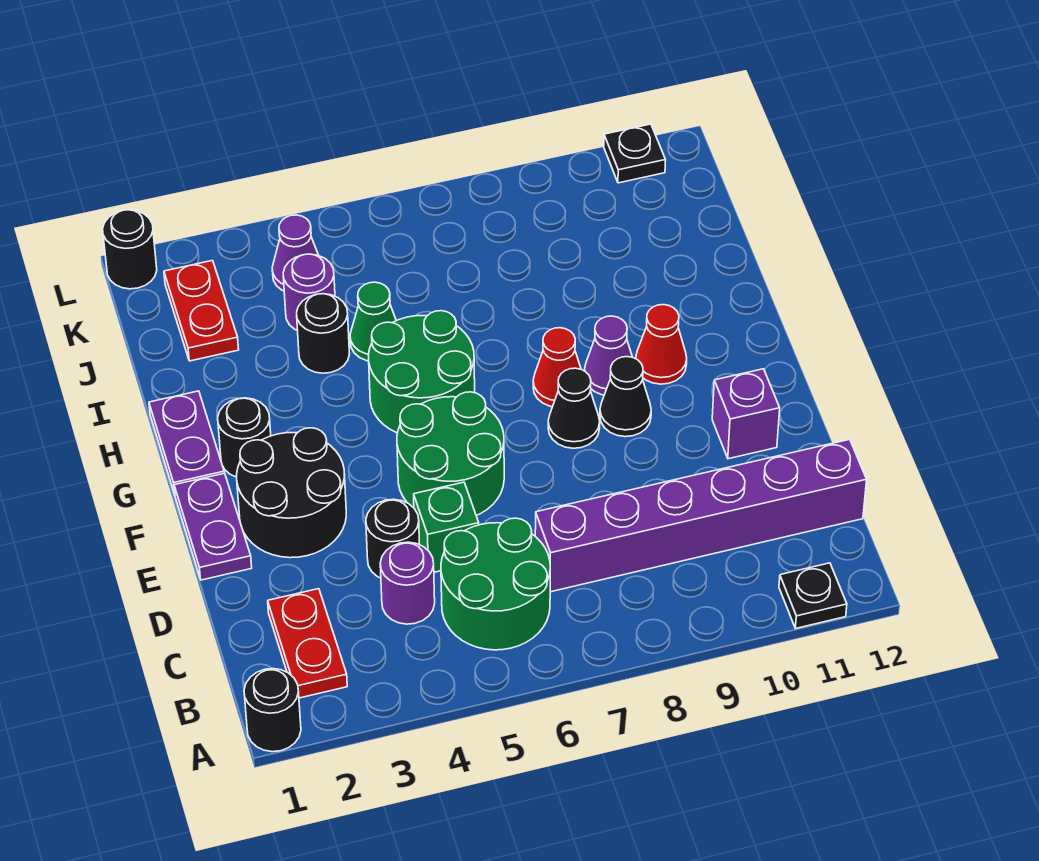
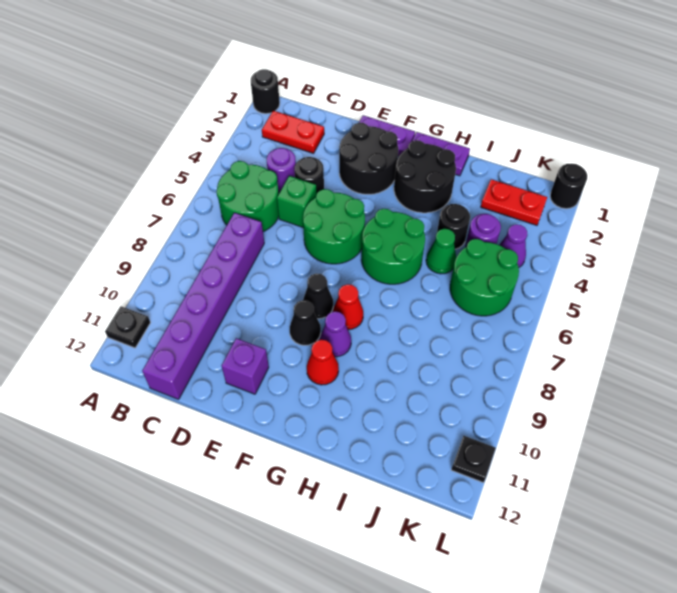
black round brick G2 level 1 -> black round brick G2:H3 level 1
none -> green round brick J5:K6 level 1

